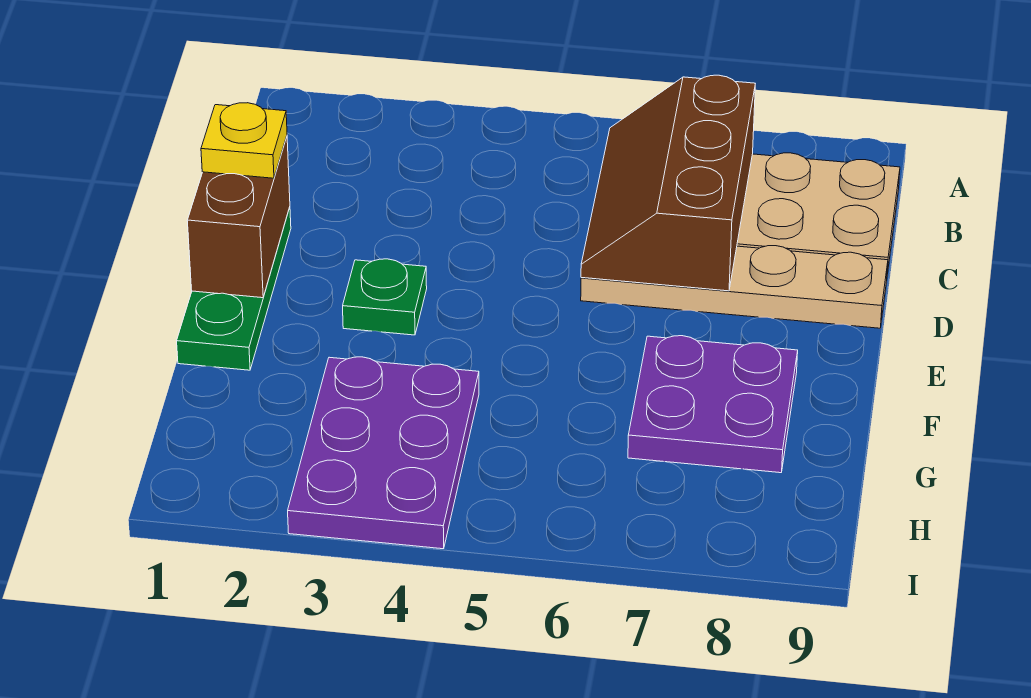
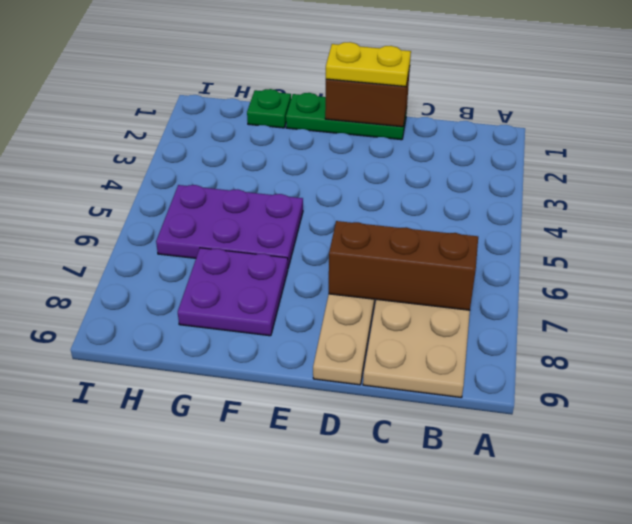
yellow plate D1 level 3 -> yellow plate D1:E1 level 3
green plate E3 level 1 -> green plate G1 level 1
purple plate G3:I4 level 1 -> purple plate F5:H6 level 1

